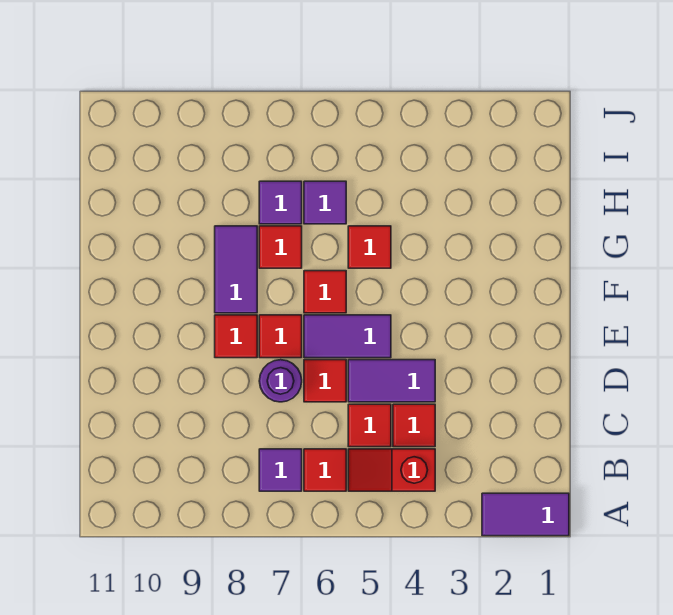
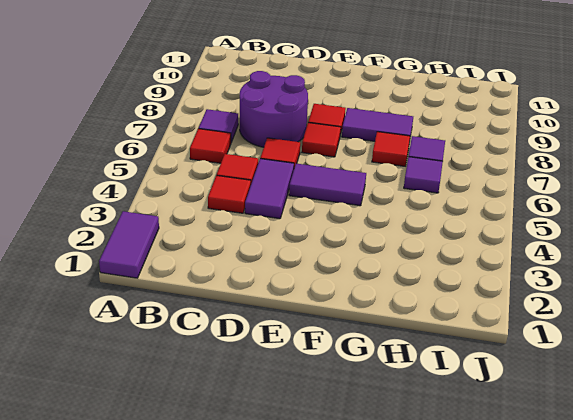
red slope B4:B5 level 1 top 4 -> none
purple round brick D7 level 1 -> purple round brick C7:D8 level 1
purple tile E5:E6 level 1 -> purple tile E5:F5 level 1
red tile F6 level 1 -> none
red tile G5 level 1 -> none

